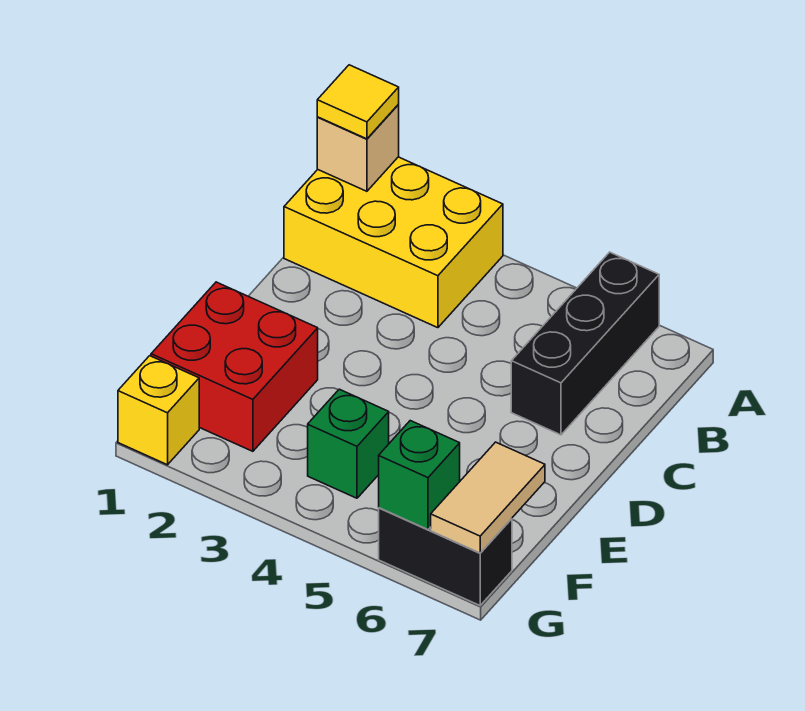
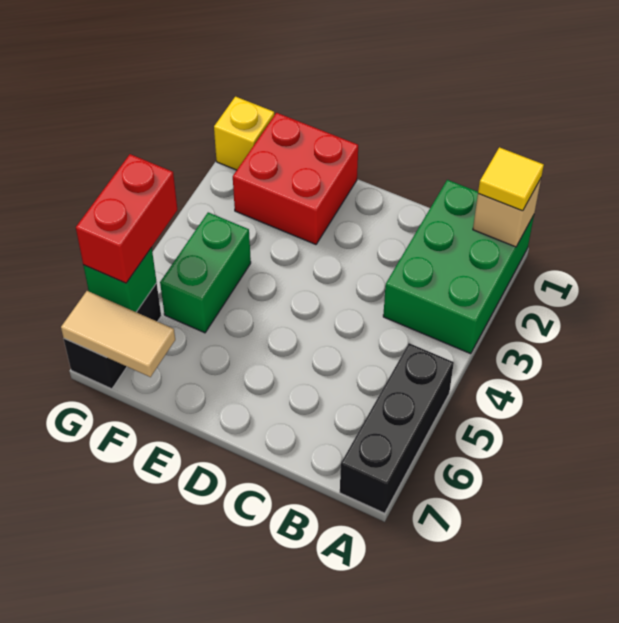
yellow brick A1:B3 level 1 -> green brick A1:B3 level 1
black brick A6:C6 level 1 -> black brick A5:A7 level 1
green brick F4 level 1 -> green brick F4:F5 level 1
none -> red brick G5:G6 level 3

